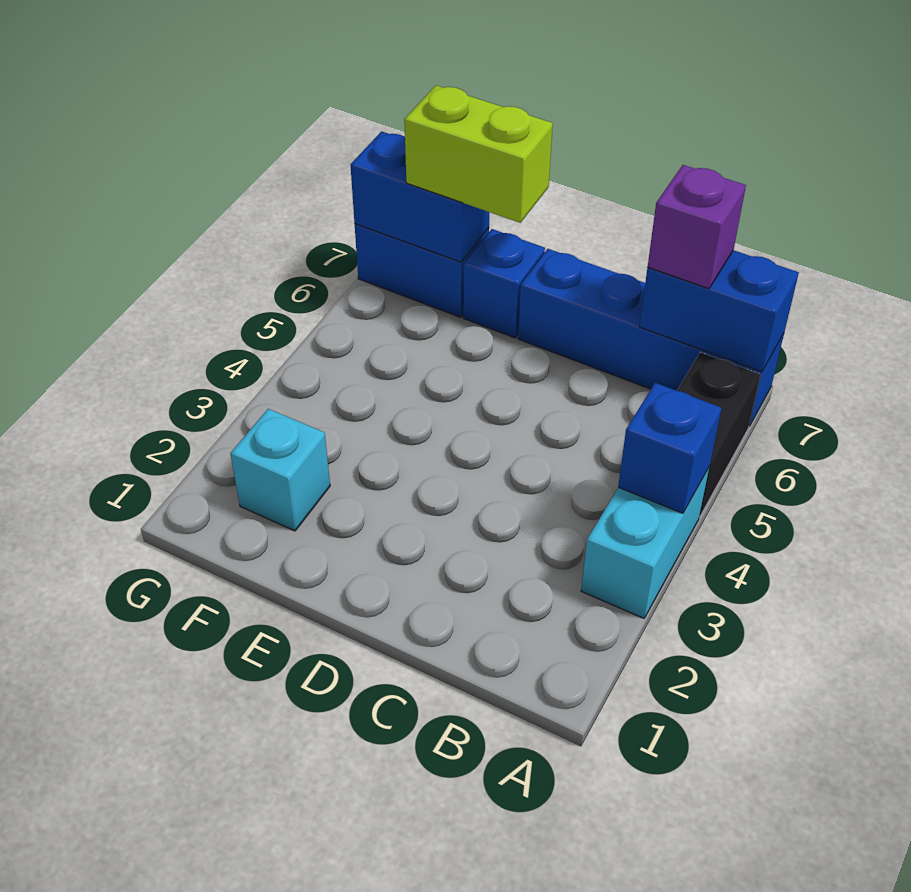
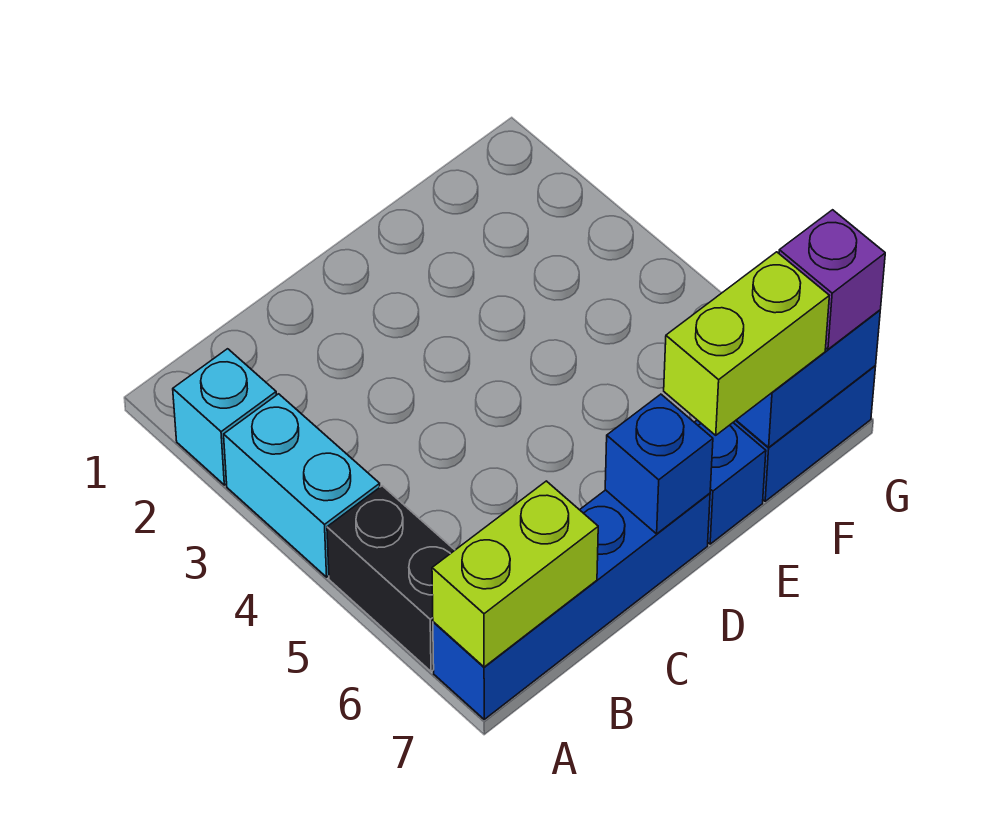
blue brick A4 level 2 -> blue brick D7 level 2
blue brick A7:B7 level 2 -> lime brick A7:B7 level 2
purple brick B7 level 3 -> purple brick G7 level 3
cyan brick F2 level 1 -> cyan brick A2 level 1

